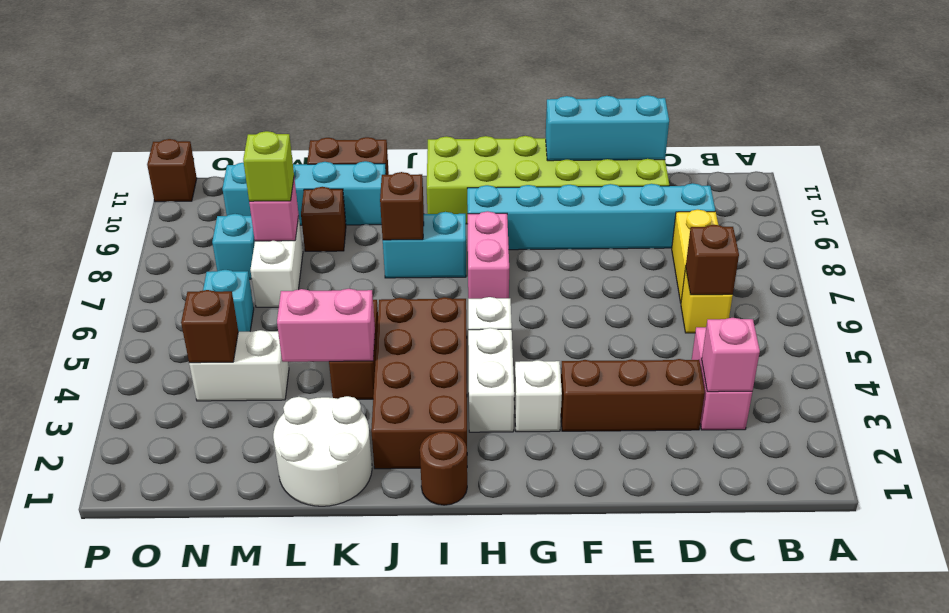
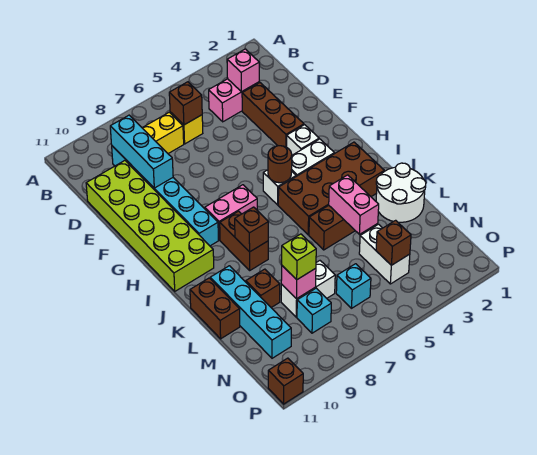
cyan brick D11:F11 level 2 -> cyan brick C9:E9 level 2
brown round brick I1 level 1 -> brown round brick H5 level 2
cyan brick I8:J8 level 1 -> brown brick I8:J8 level 1

